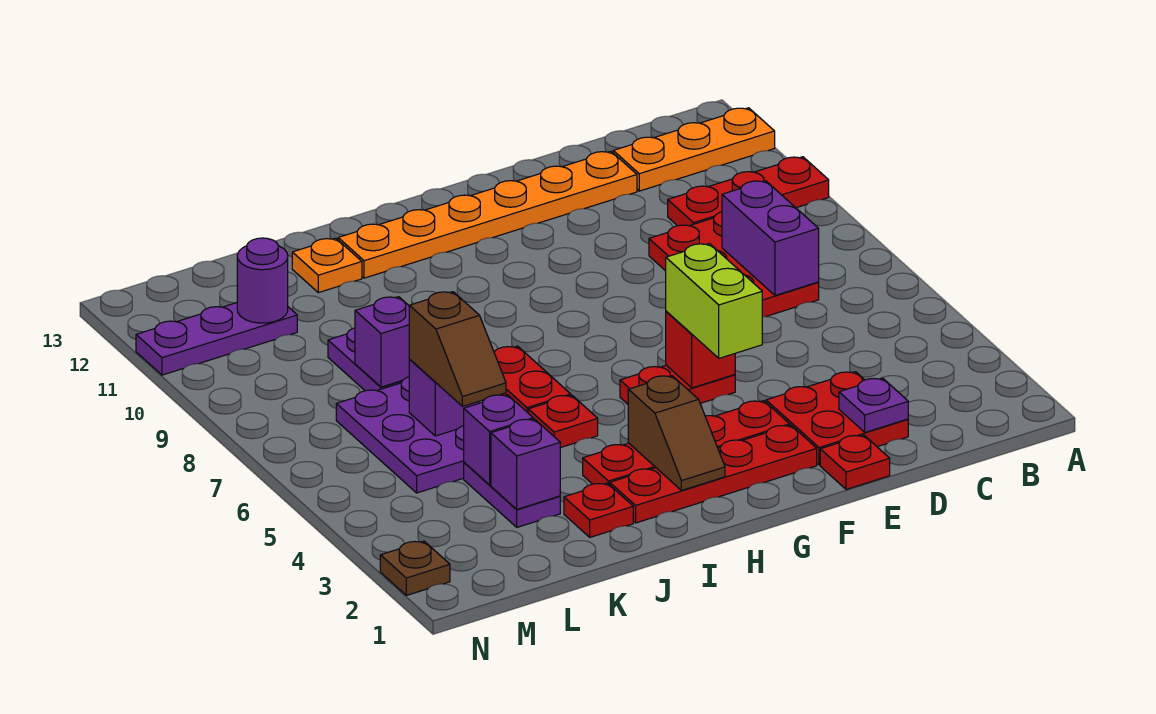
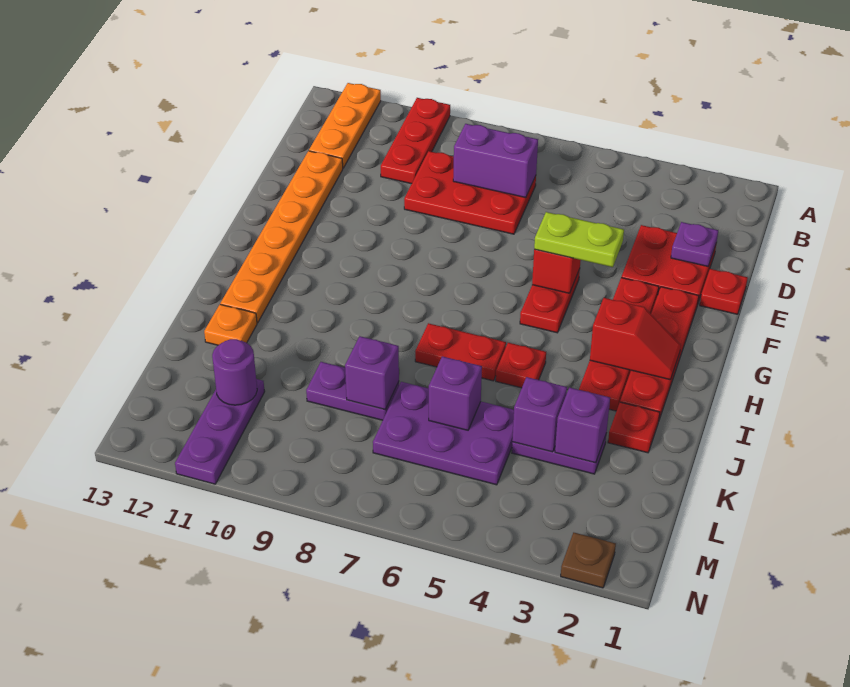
lime brick F4:F5 level 3 -> lime plate F4:F5 level 3
brown slope H2:H3 level 2 top 3 -> red slope H2:H3 level 2 top 3
brown slope K5:K6 level 3 top 6 -> none

